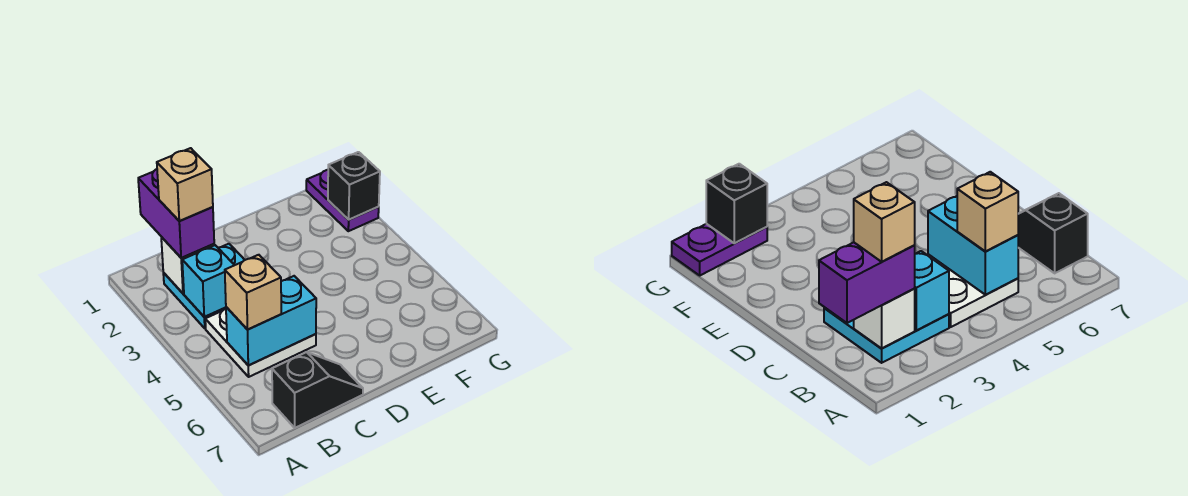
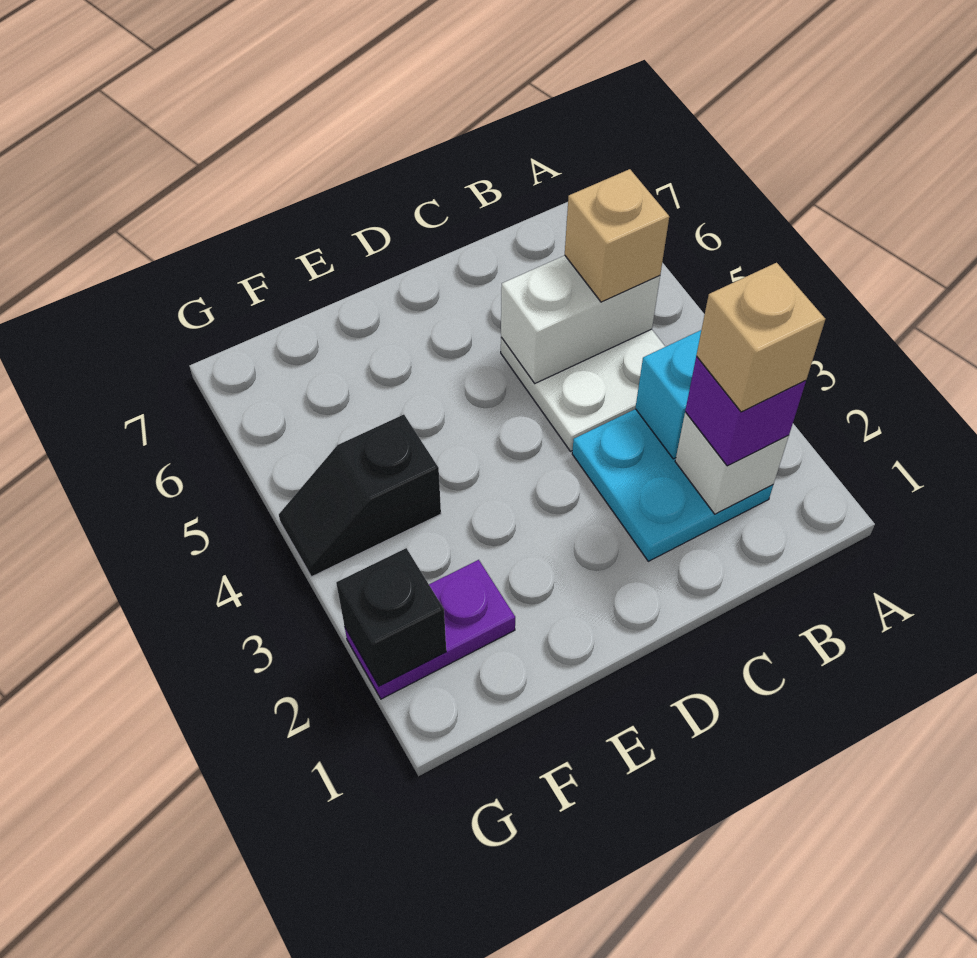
purple brick B1:B2 level 3 -> purple brick B2 level 3
cyan brick B5:C5 level 2 -> white brick B5:C5 level 2
black slope B7:C7 level 1 top B -> black slope F4:G4 level 1 top F
purple plate G1:G2 level 1 -> purple plate F2:G2 level 1

